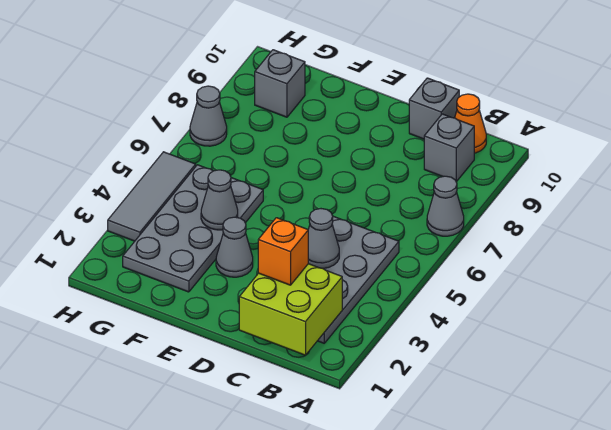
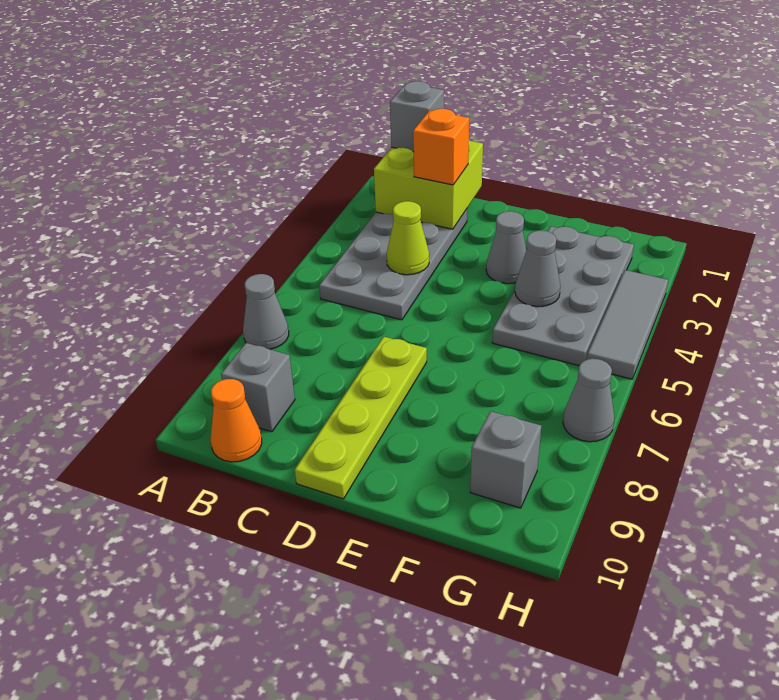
grey cone C4 level 2 -> lime cone C4 level 2
grey brick C10 level 1 -> grey brick B1 level 3
none -> lime plate D7:D10 level 1

